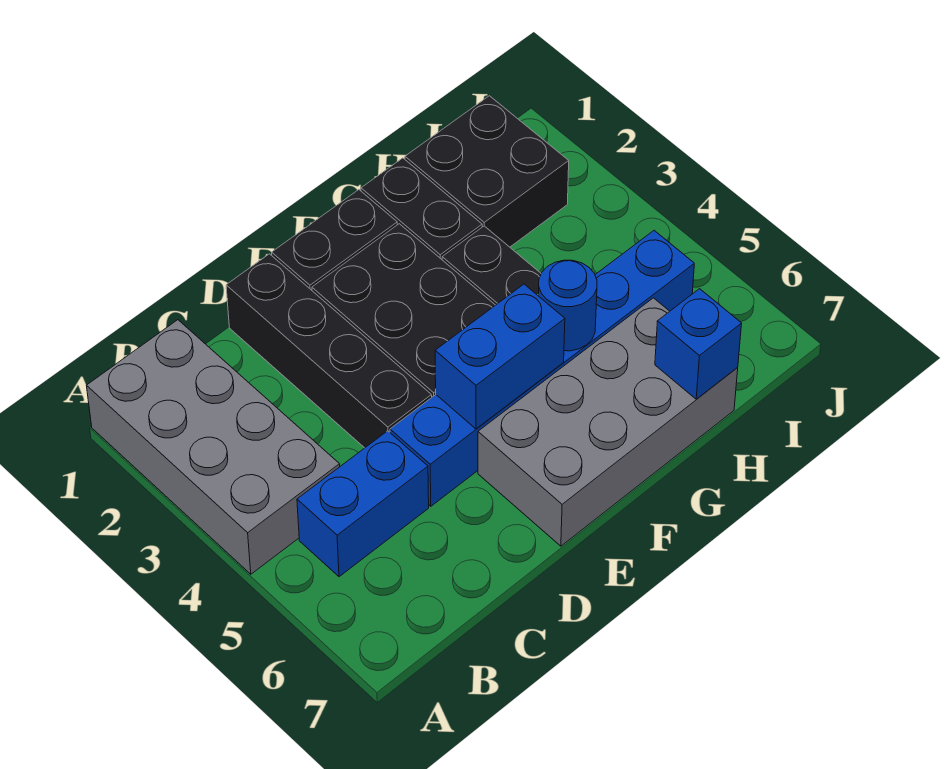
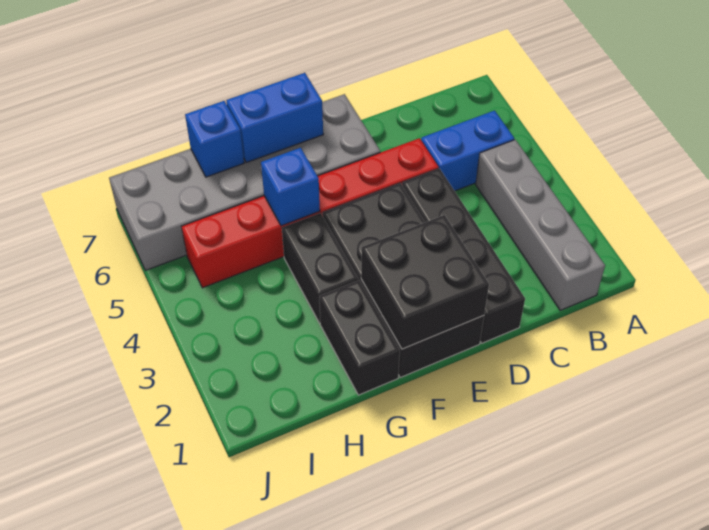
grey brick A1:B4 level 1 -> grey brick B1:B4 level 1
blue brick D5:I5 level 1 -> red brick D5:I5 level 1
blue brick E5:F5 level 2 -> blue brick F7:G7 level 2
grey brick E6:H7 level 1 -> grey brick E6:J7 level 1
blue round brick G5 level 2 -> blue brick G5 level 2
black brick H1:I2 level 1 -> black brick E1:F2 level 2

